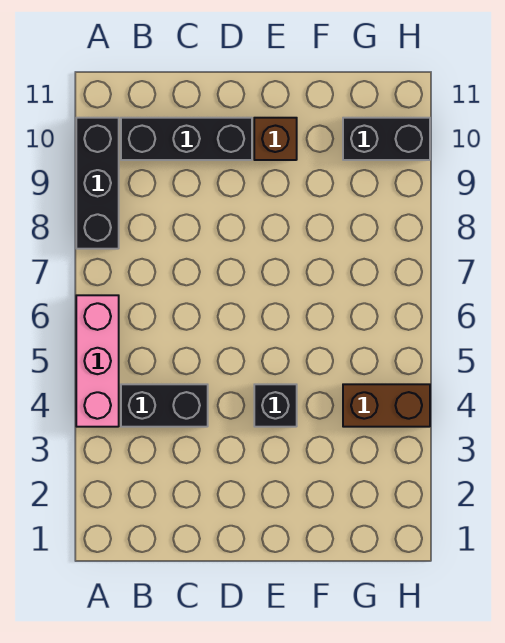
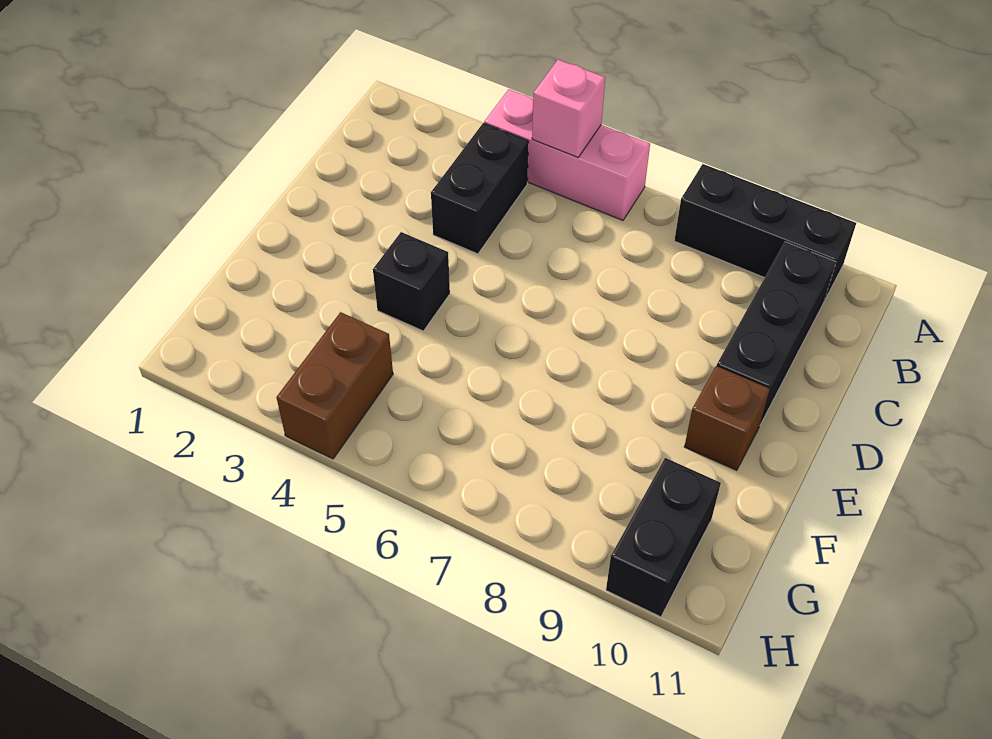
none -> pink brick A5 level 2

